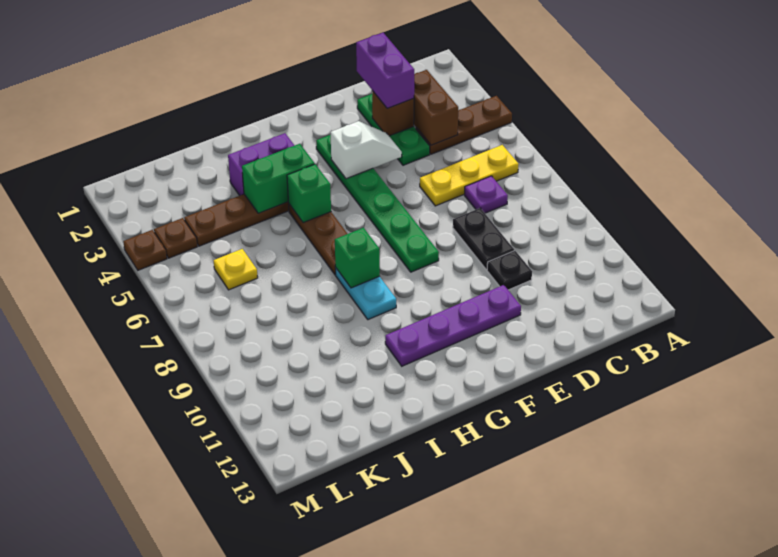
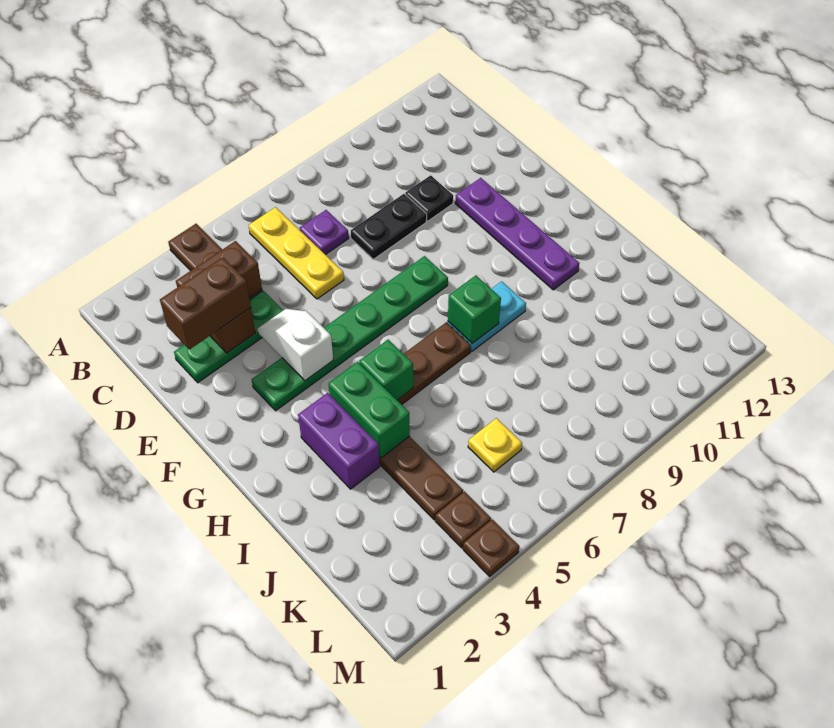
purple brick D2:D3 level 3 -> brown brick D2:D3 level 3

